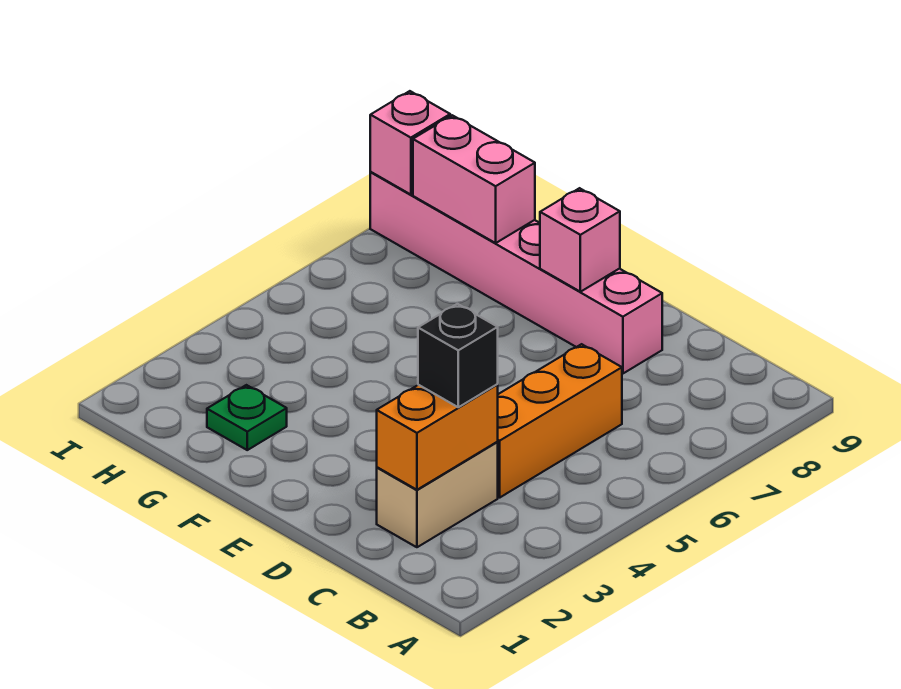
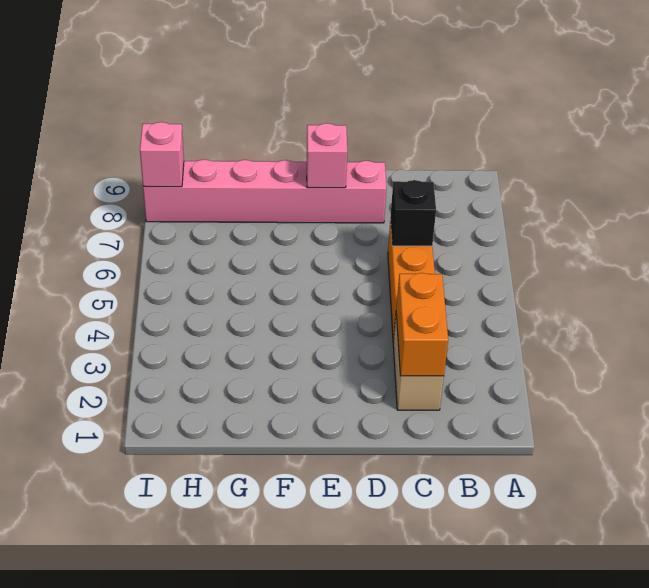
black brick C3 level 3 -> black brick C6 level 2
green plate G2 level 1 -> none
pink brick G8:H8 level 2 -> none

